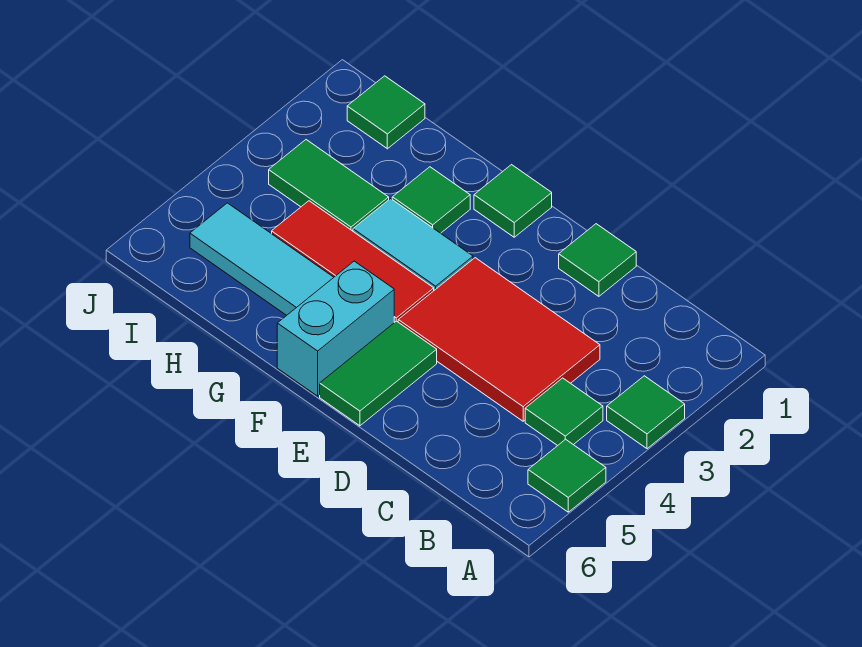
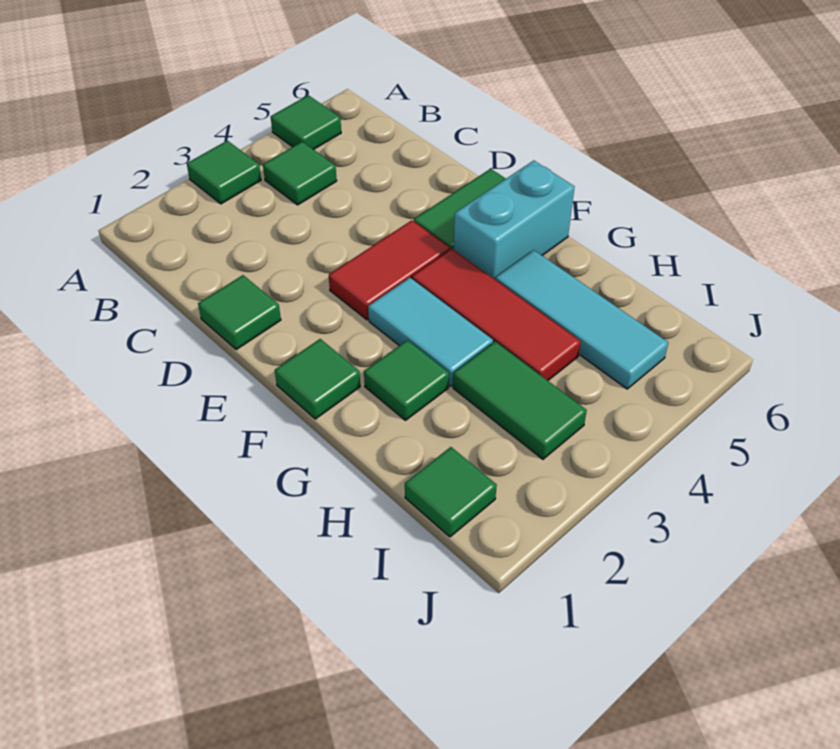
red tile C3:E4 level 1 -> red tile E3:E4 level 1

